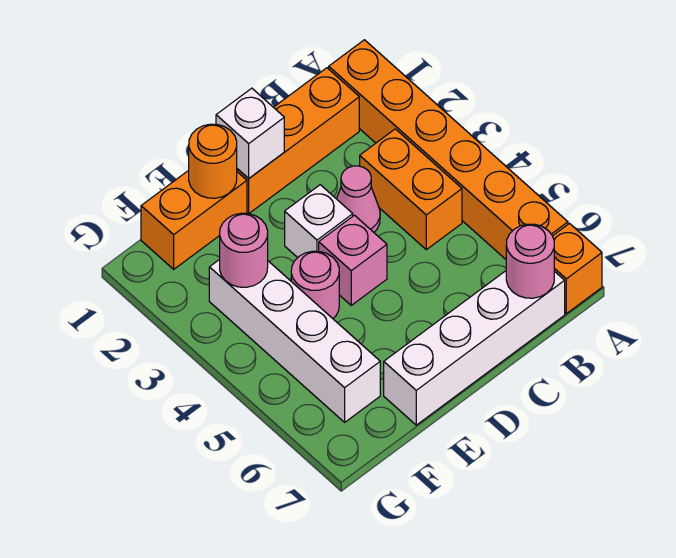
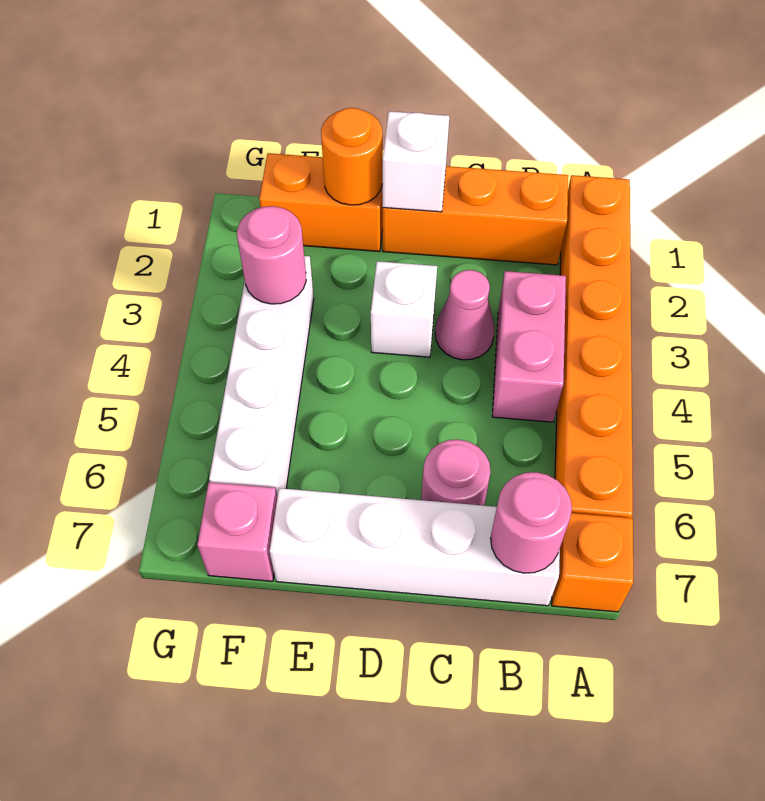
orange brick B3:B4 level 1 -> pink brick B3:B4 level 1
pink brick D4 level 1 -> pink brick F7 level 1
pink round brick E4 level 1 -> pink round brick C6 level 1

